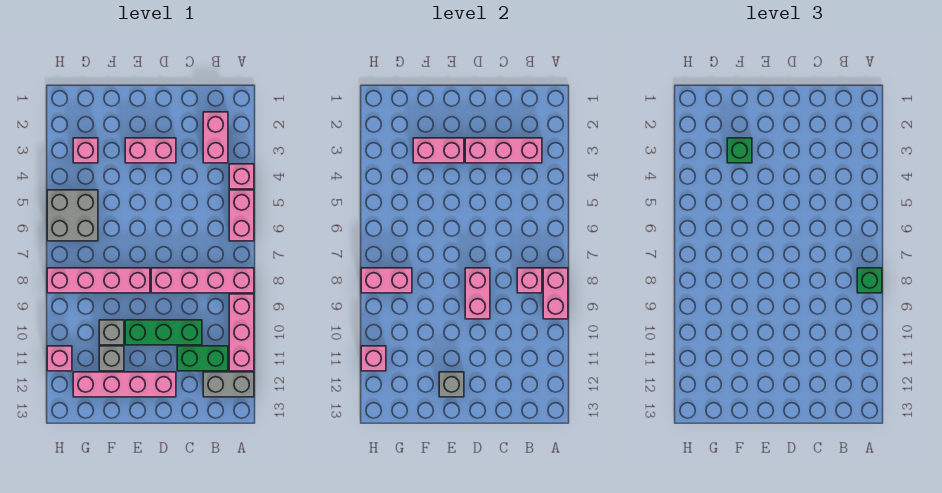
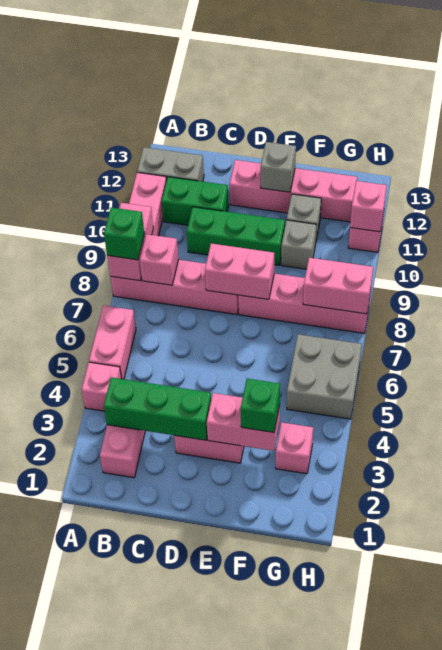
pink brick B3:D3 level 2 -> green brick B3:D3 level 2
pink brick D8:D9 level 2 -> pink brick D8:E8 level 2

